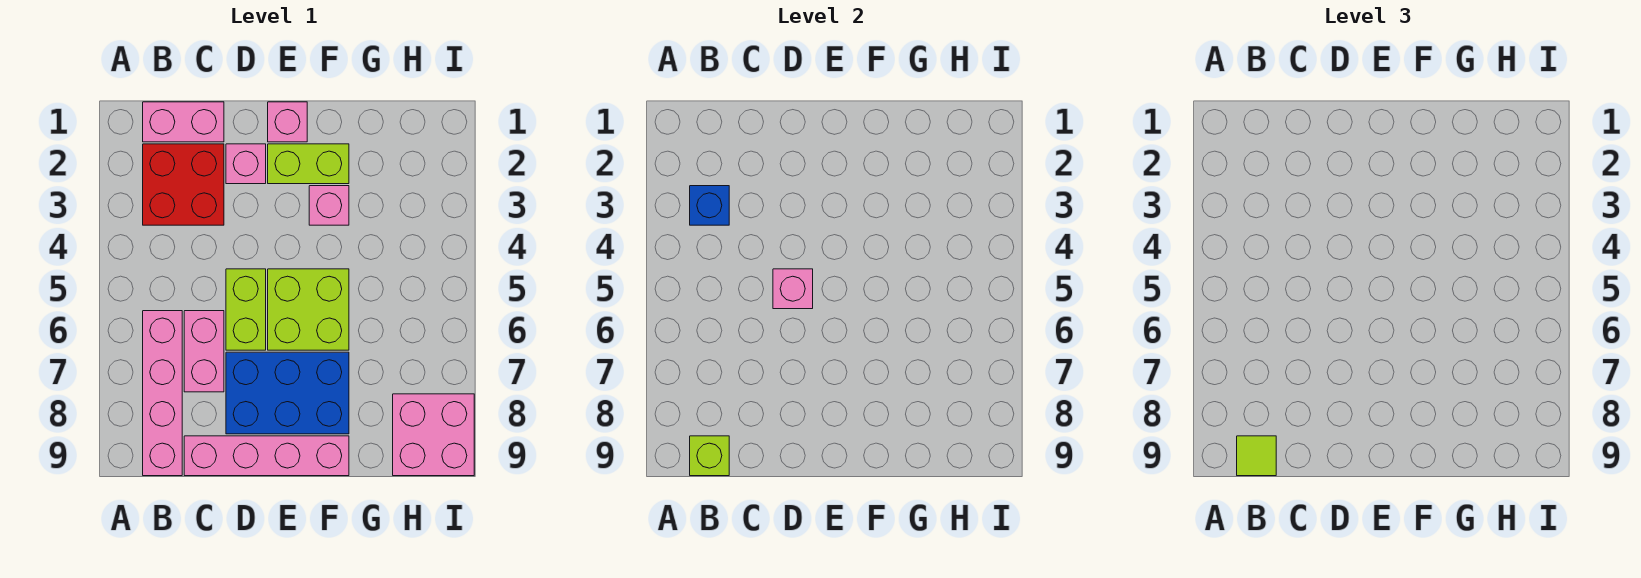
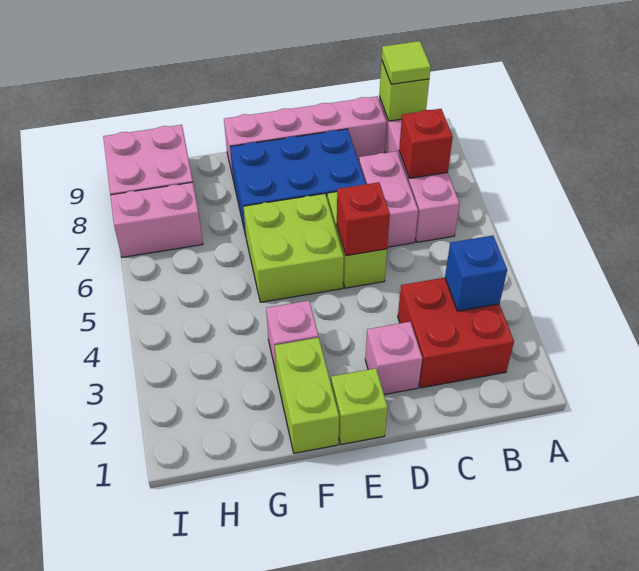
pink brick B1:C1 level 1 -> pink brick H7:I7 level 1
none -> red brick B7 level 2
pink brick D5 level 2 -> red brick D5 level 2
pink brick E1 level 1 -> lime brick E1 level 1
lime brick E2:F2 level 1 -> lime brick F1:F2 level 1

